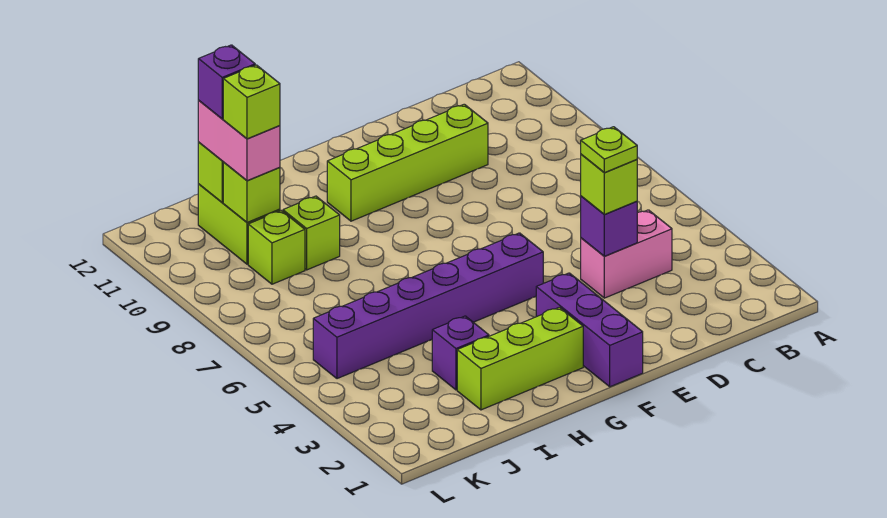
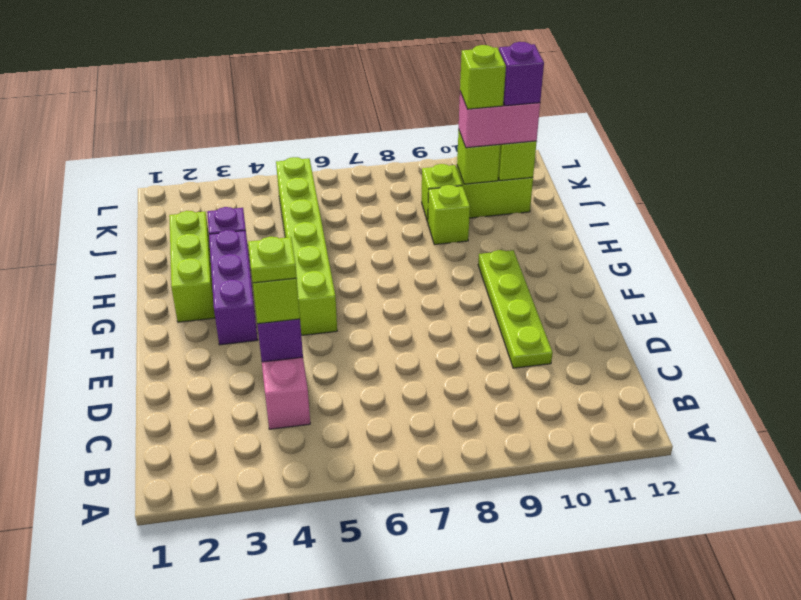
lime brick D10:G10 level 1 -> lime plate D10:G10 level 1
purple brick F1:F3 level 1 -> purple brick F3:H3 level 1
purple brick F5:K5 level 1 -> lime brick F5:K5 level 1

